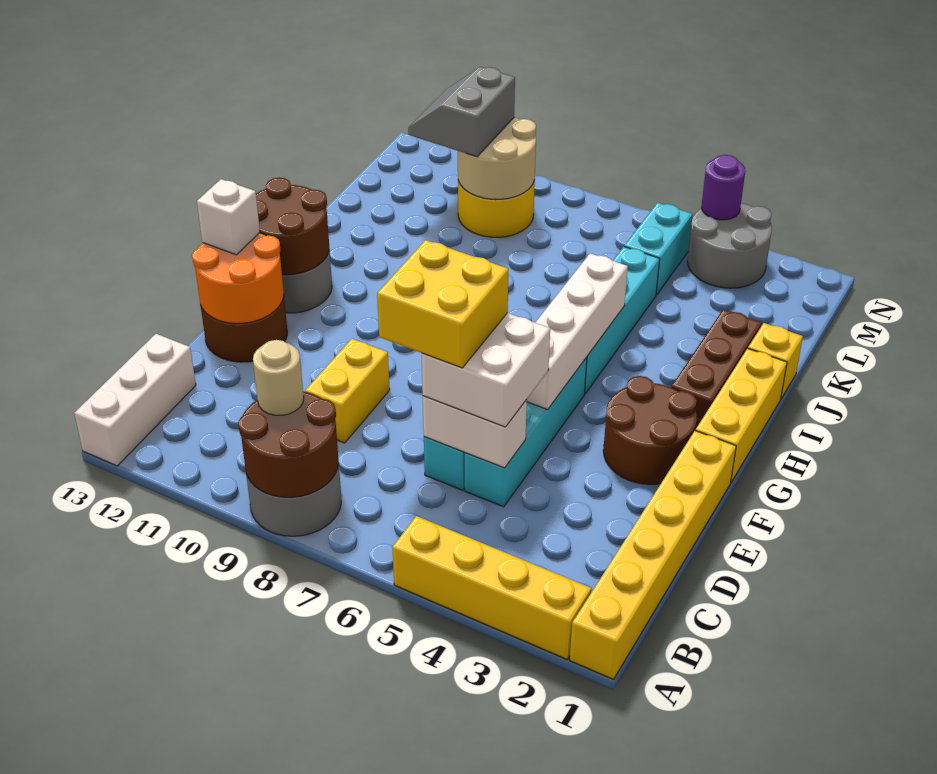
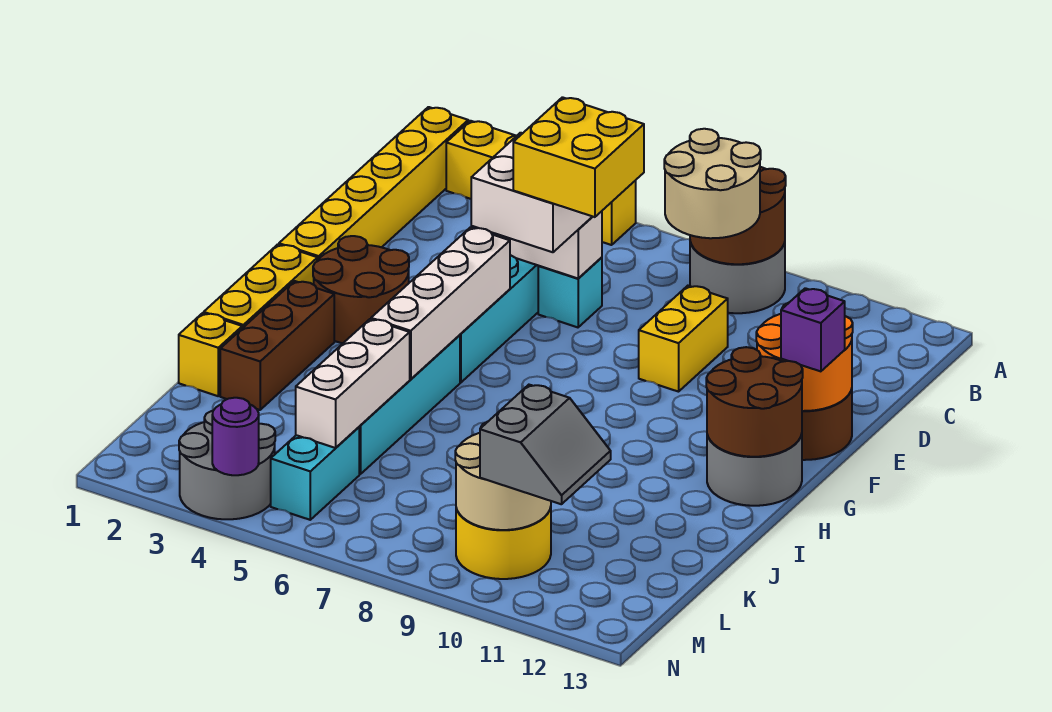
white brick A13:C13 level 1 -> white brick J5:L5 level 2
tan round brick B9 level 3 -> tan round brick B8:C9 level 3
white brick F13 level 3 -> purple brick F13 level 3

